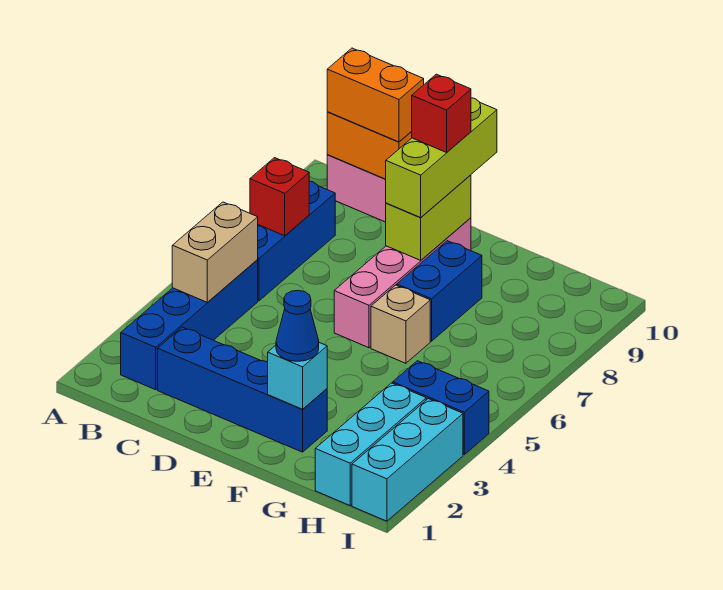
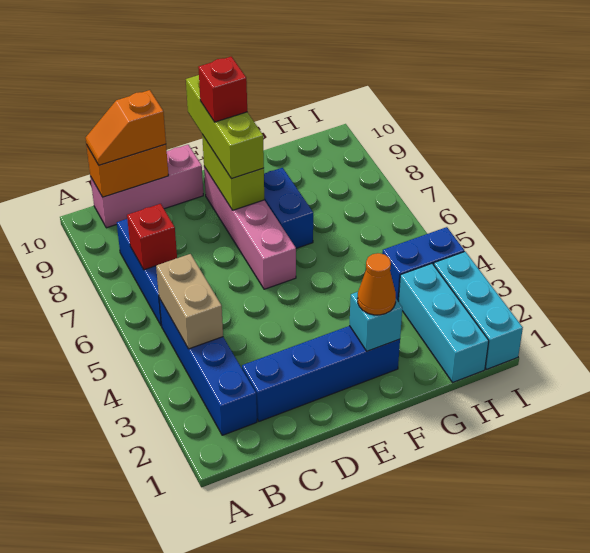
orange brick B10:C10 level 3 -> orange slope B10:C10 level 3 top C
blue cone F2 level 3 -> orange cone F2 level 3
tan brick F6 level 1 -> none

